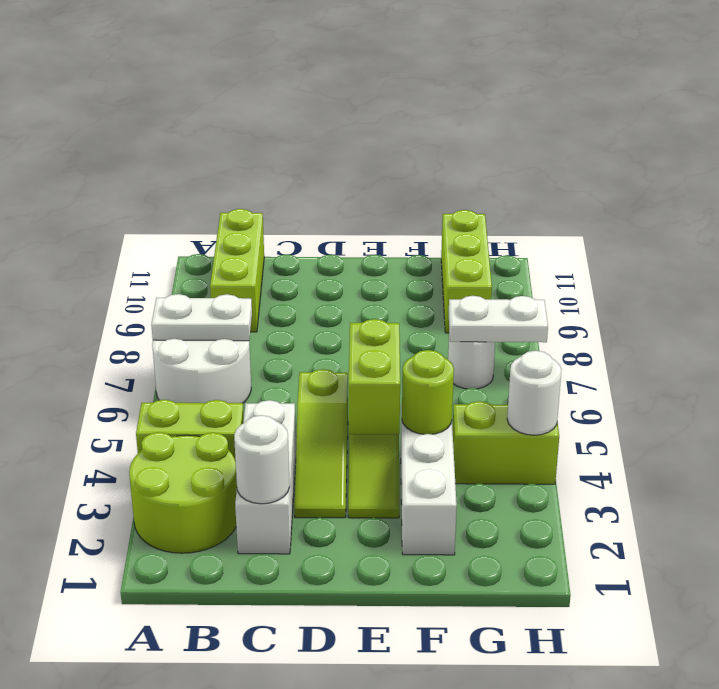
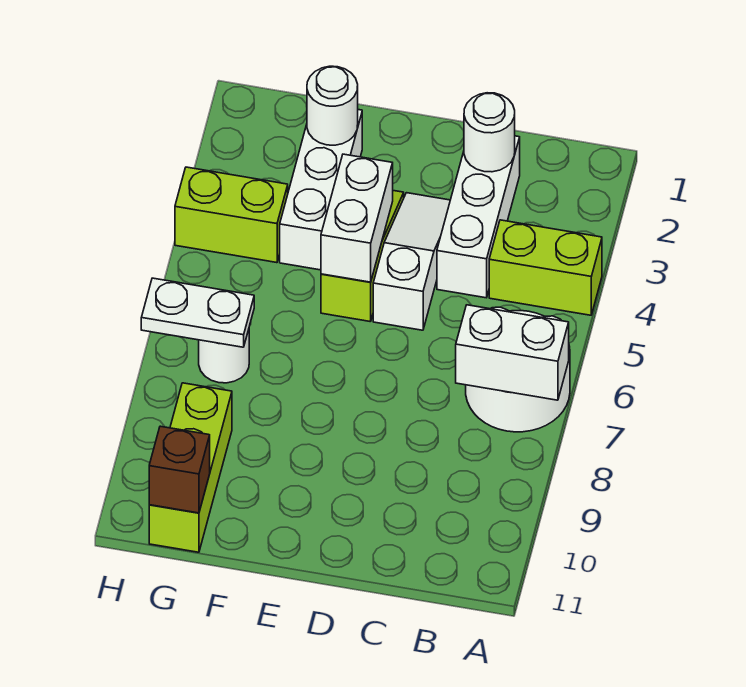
lime round brick A2:B3 level 1 -> none
white plate A7:B7 level 2 -> white brick A7:B7 level 2
lime brick B9:B11 level 1 -> none
lime slope D3:D5 level 1 top 5 -> white slope D3:D5 level 1 top 5
lime brick E4:E5 level 2 -> white brick E4:E5 level 2
lime round brick F4 level 2 -> none
none -> brown brick G11 level 2
white round brick H4 level 2 -> white round brick F2 level 2

